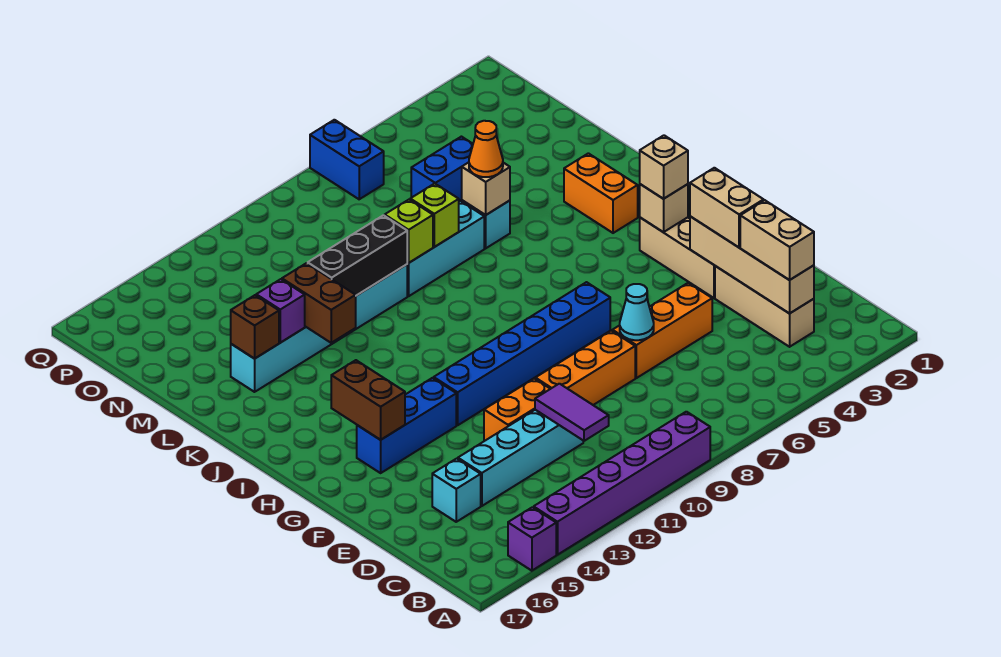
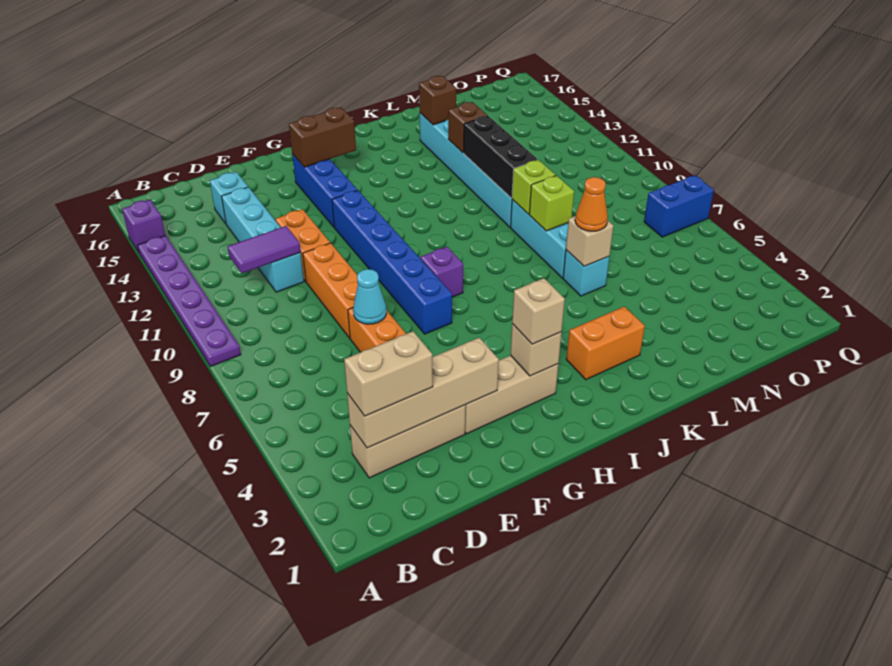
purple brick A9:A14 level 1 -> purple plate A9:A14 level 1
tan brick E3:F3 level 3 -> none
brown brick K13:L13 level 2 -> brown brick L13 level 2
purple brick L14 level 2 -> purple brick H8 level 1
blue brick N5:N6 level 1 -> none

